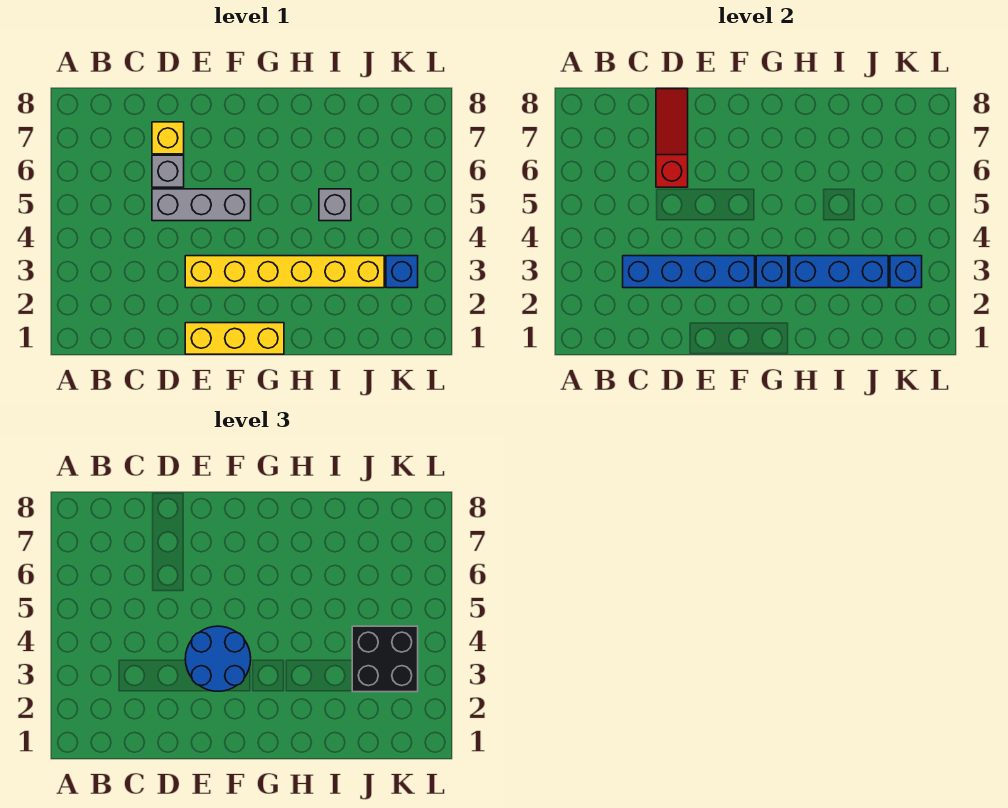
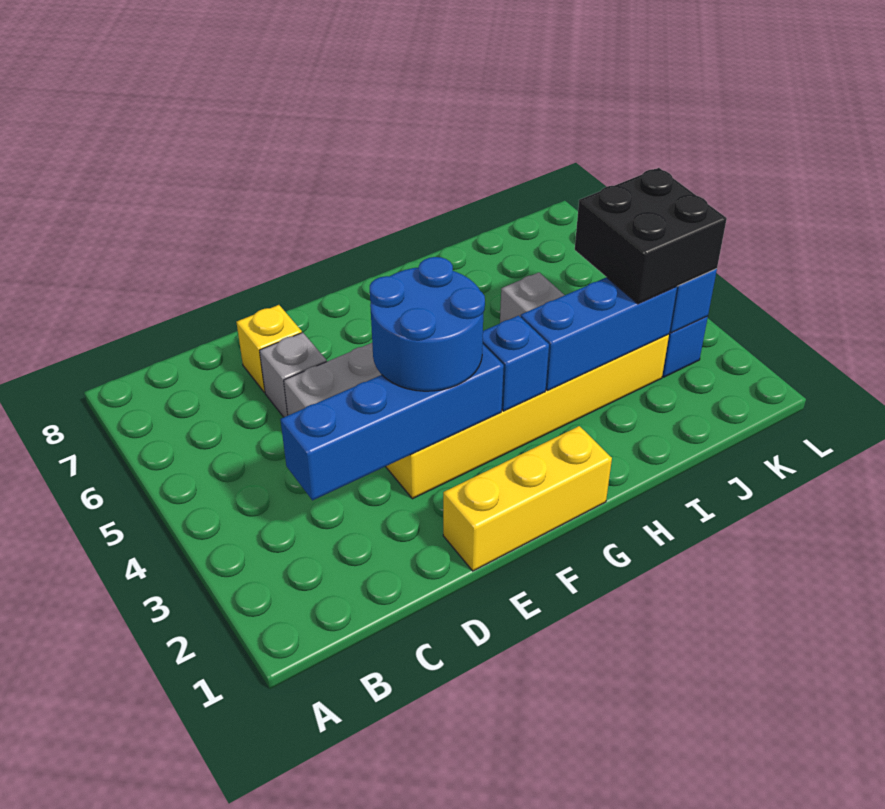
red slope D6:D8 level 2 top 6 -> none

